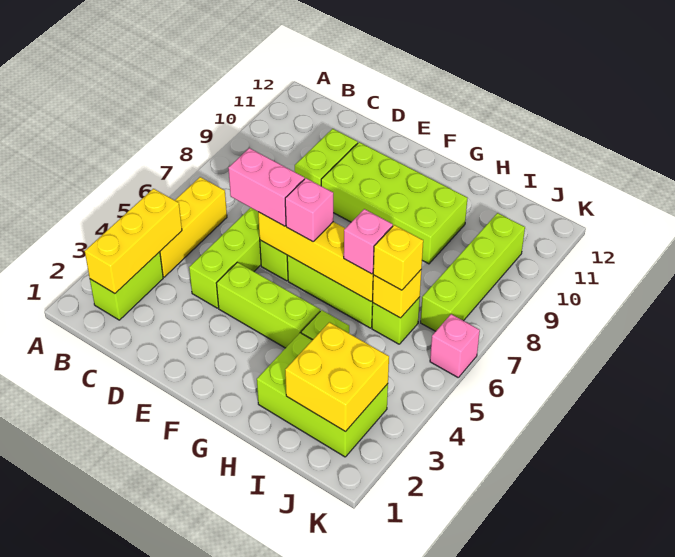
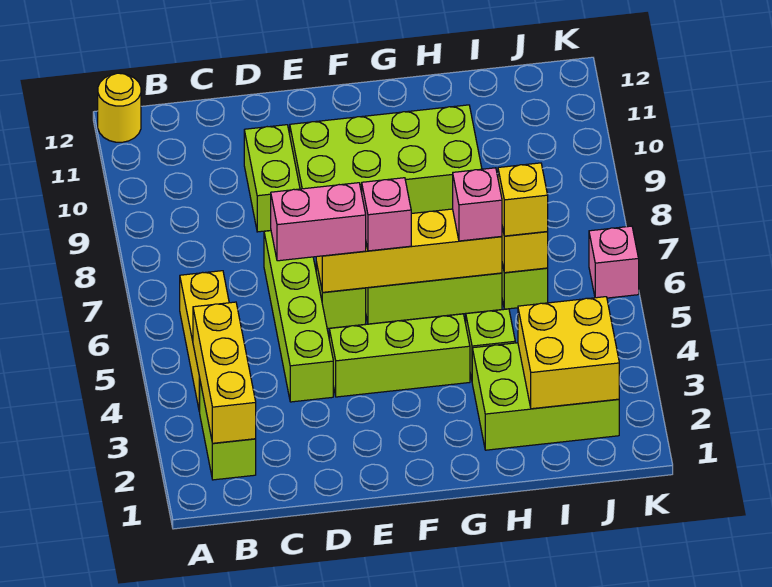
none -> yellow round brick A12 level 1
lime brick J7:J10 level 1 -> none

